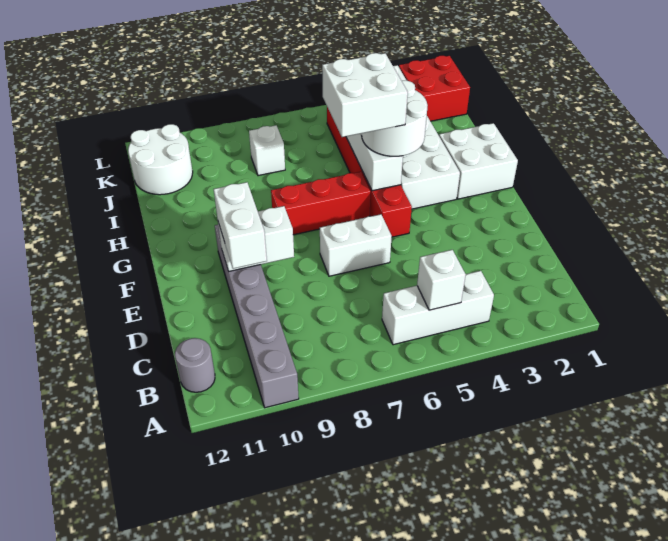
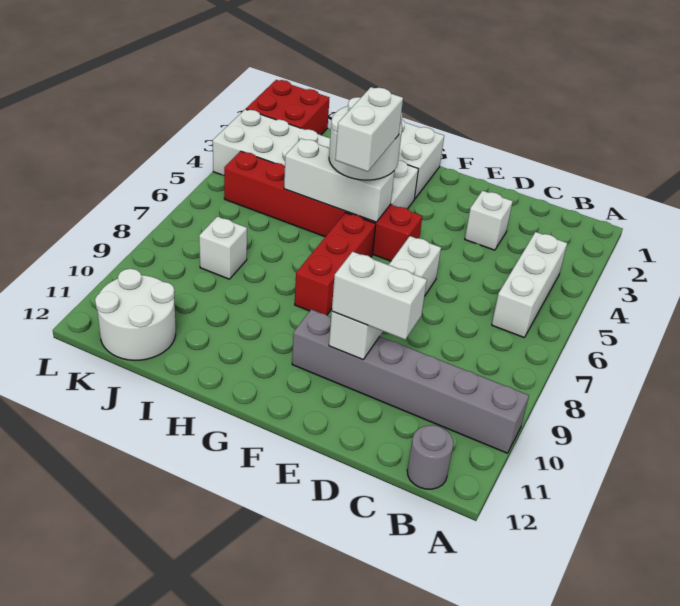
white brick B5 level 2 -> white brick D3 level 1
white brick G5:H6 level 4 -> white brick G5:G6 level 4

